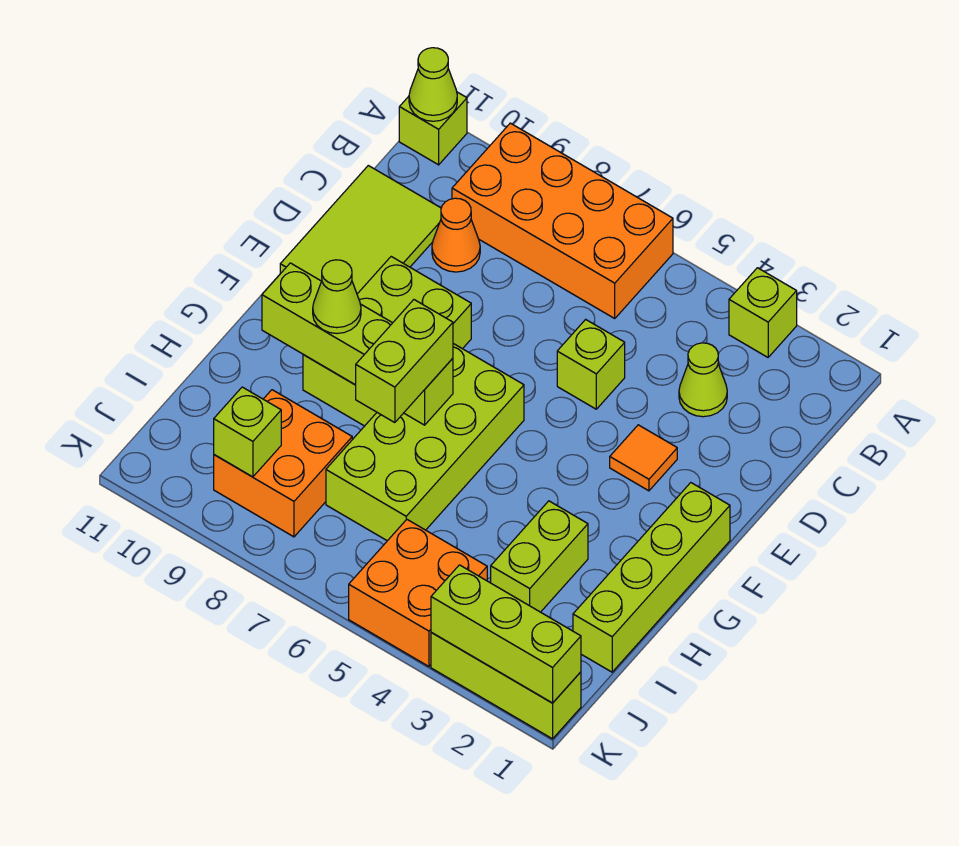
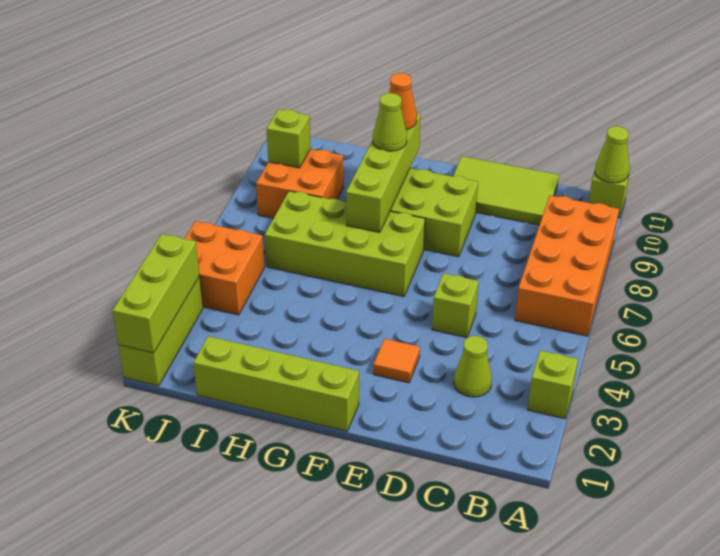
orange cone C9 level 1 -> orange cone G10 level 3
lime brick G7:H7 level 3 -> none
lime brick H3:I3 level 1 -> none

